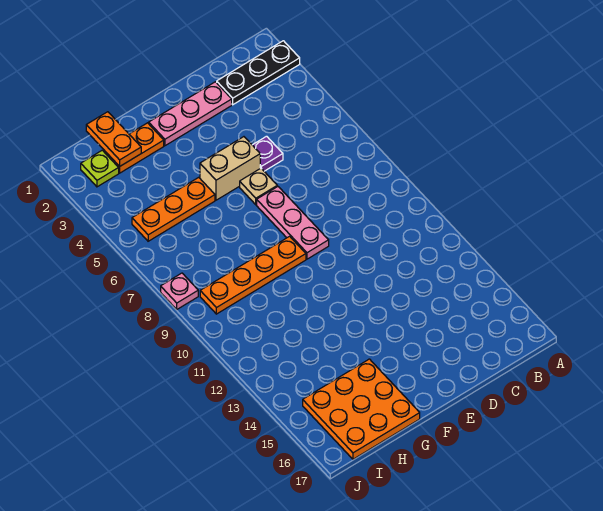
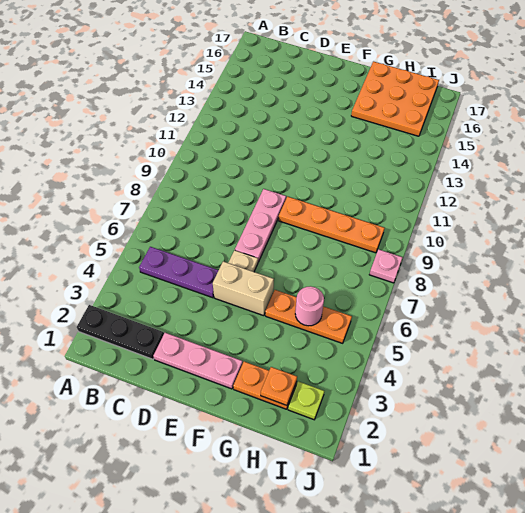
purple plate D5 level 1 -> purple plate B5:D5 level 1
orange plate H1:H2 level 2 -> orange plate H2 level 2
none -> pink round brick H5 level 2

